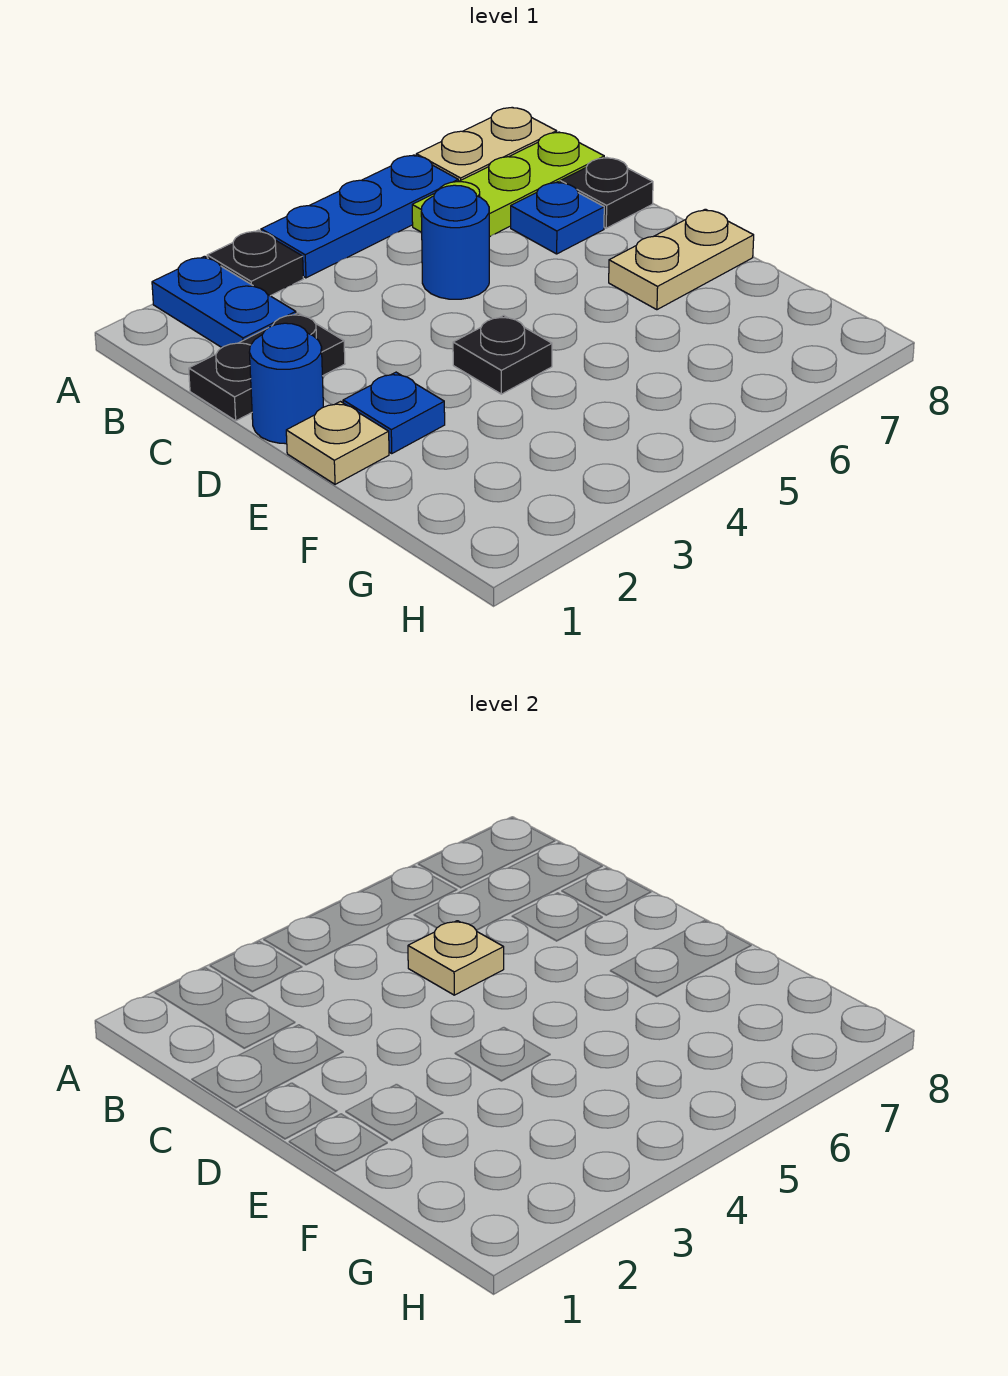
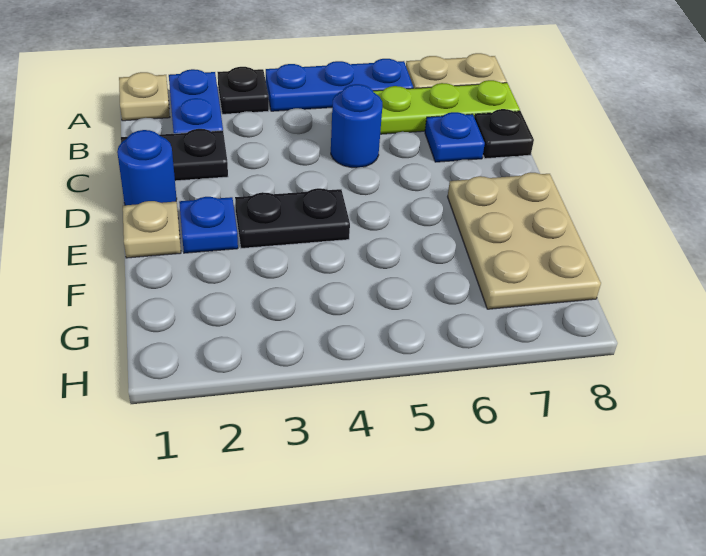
tan plate C5 level 2 -> tan plate A1 level 1
black plate E4 level 1 -> black plate E3:E4 level 1
tan plate E7:E8 level 1 -> tan plate E7:G8 level 1

